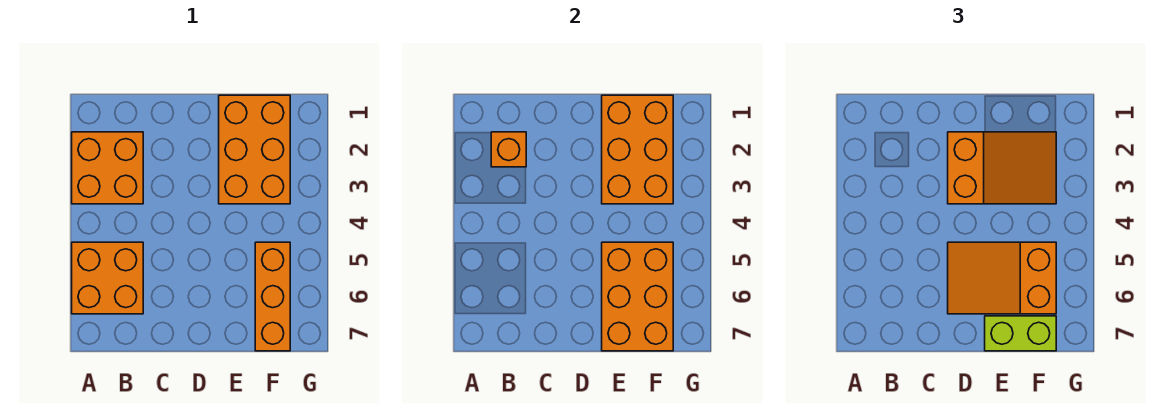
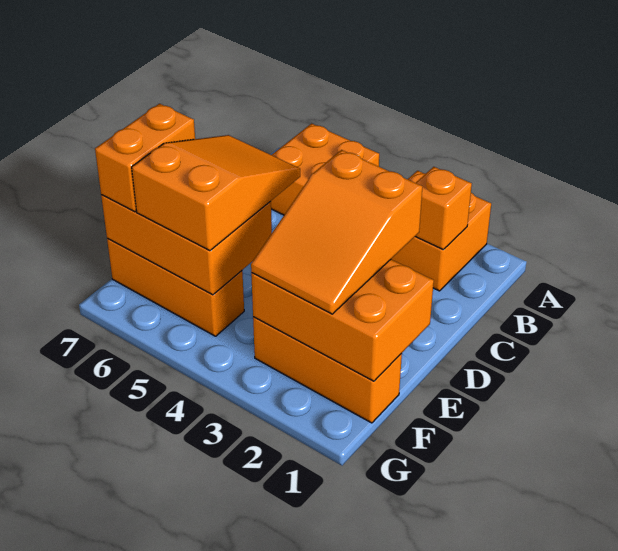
orange brick E1:F3 level 1 -> orange brick F1:F3 level 1
lime brick E7:F7 level 3 -> orange brick E7:F7 level 3

